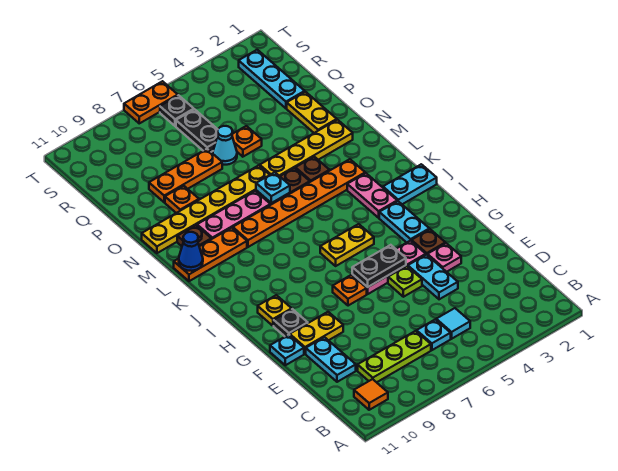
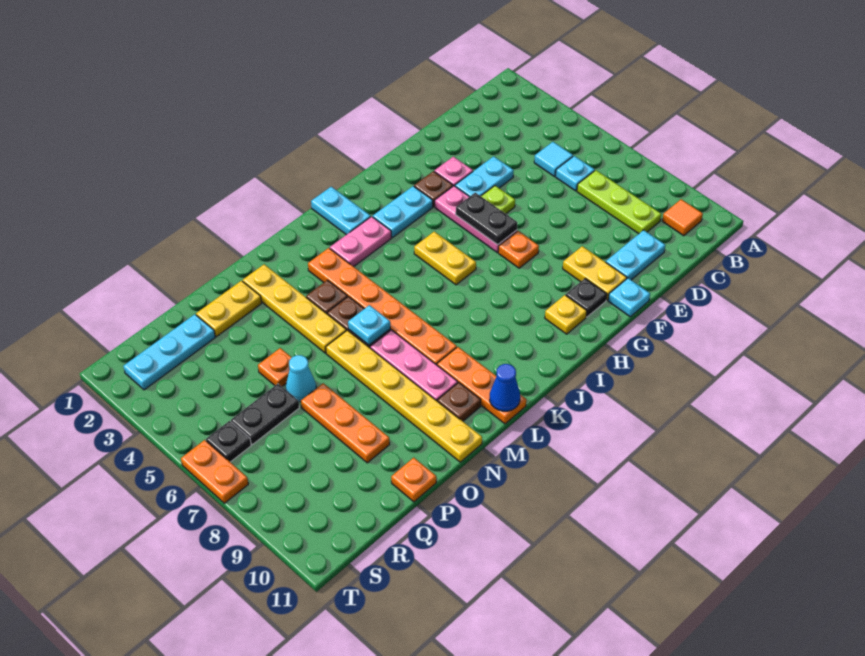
orange plate O9 level 1 -> orange plate P11 level 1

